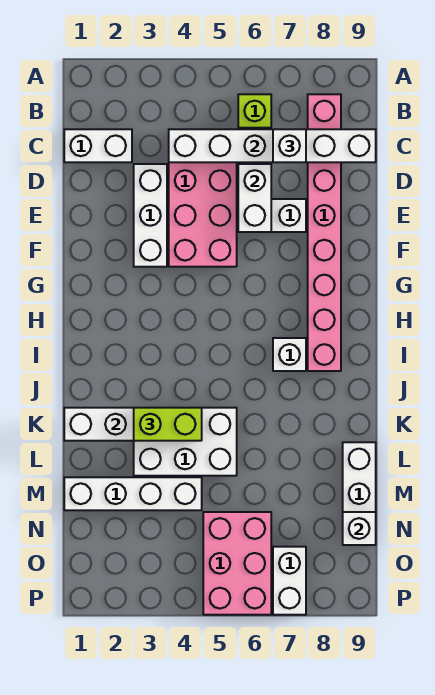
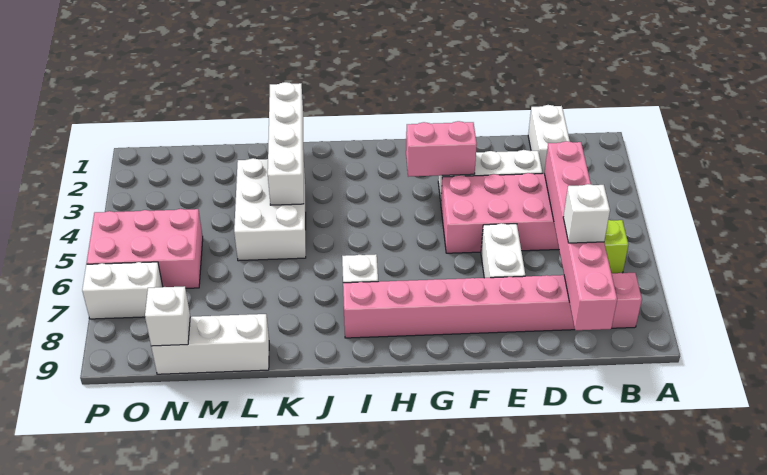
white brick C4:C9 level 2 -> pink brick C4:C9 level 2
white brick D6:E6 level 2 -> none
none -> pink brick F3:G3 level 2
lime brick K3:K4 level 3 -> none
white brick M1:M4 level 1 -> none

